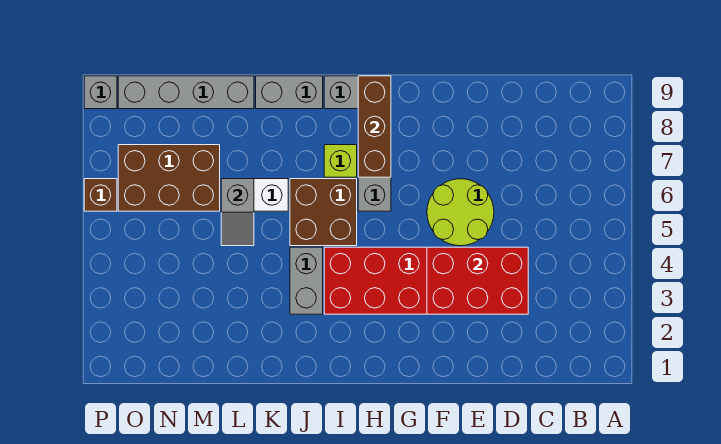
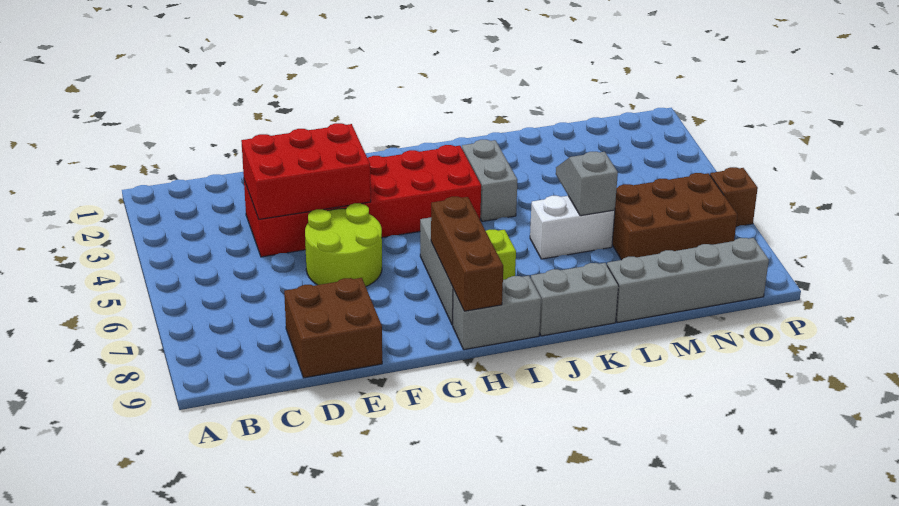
brown brick I5:J6 level 1 -> brown brick D8:E9 level 1
grey brick P9 level 1 -> none

